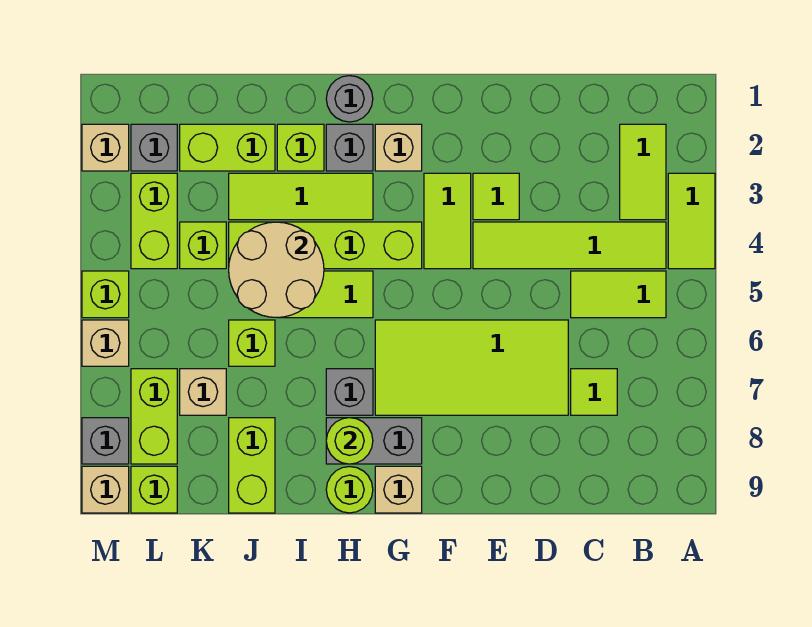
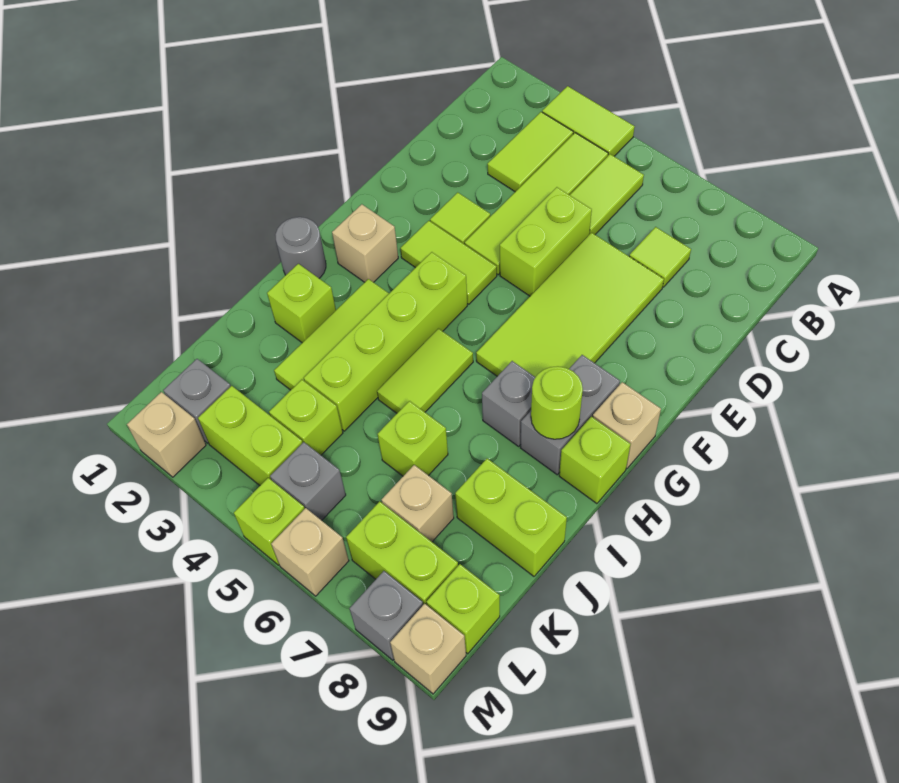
lime tile B2:B3 level 1 -> lime tile B3:C3 level 1
grey brick H2 level 1 -> grey brick L5 level 1
lime round brick H9 level 1 -> lime brick H9 level 1
tan round brick I4:J5 level 2 -> none
lime brick J2:K2 level 1 -> lime brick D5:E5 level 1

